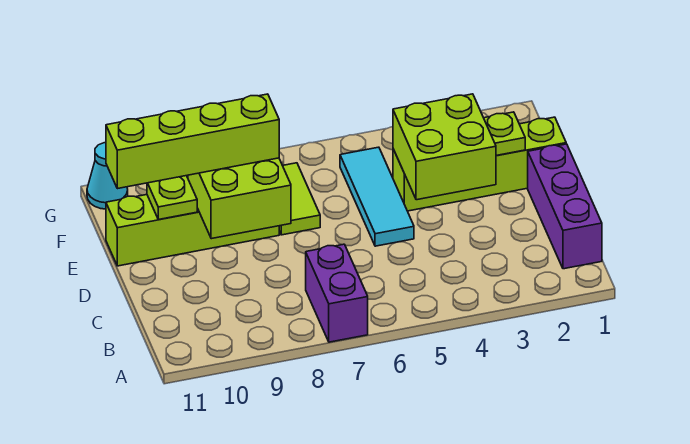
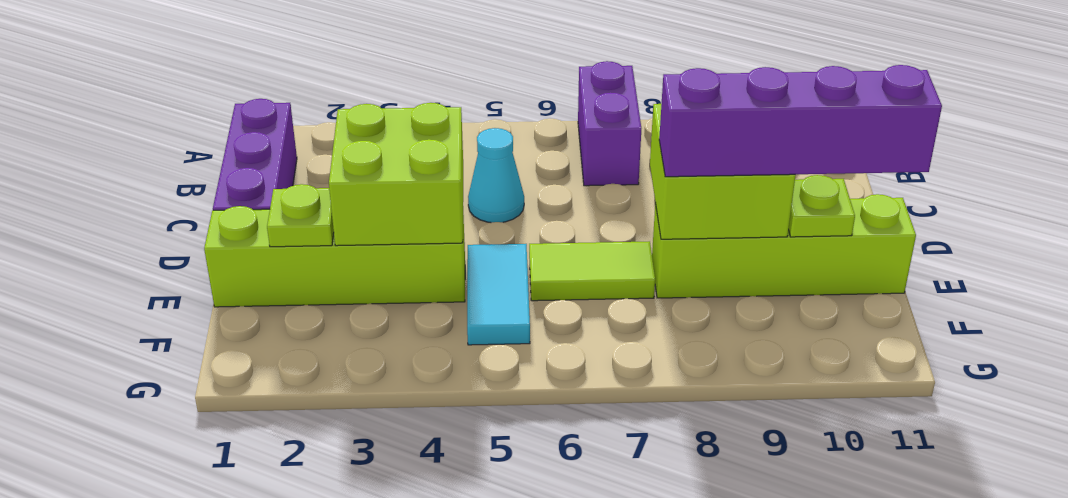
cyan tile D5:F5 level 1 -> cyan tile E5:F5 level 1
lime tile E7:F7 level 1 -> lime tile E6:E7 level 1
lime brick E8:E11 level 3 -> purple brick E8:E11 level 3
cyan cone G11 level 1 -> cyan cone C5 level 1

